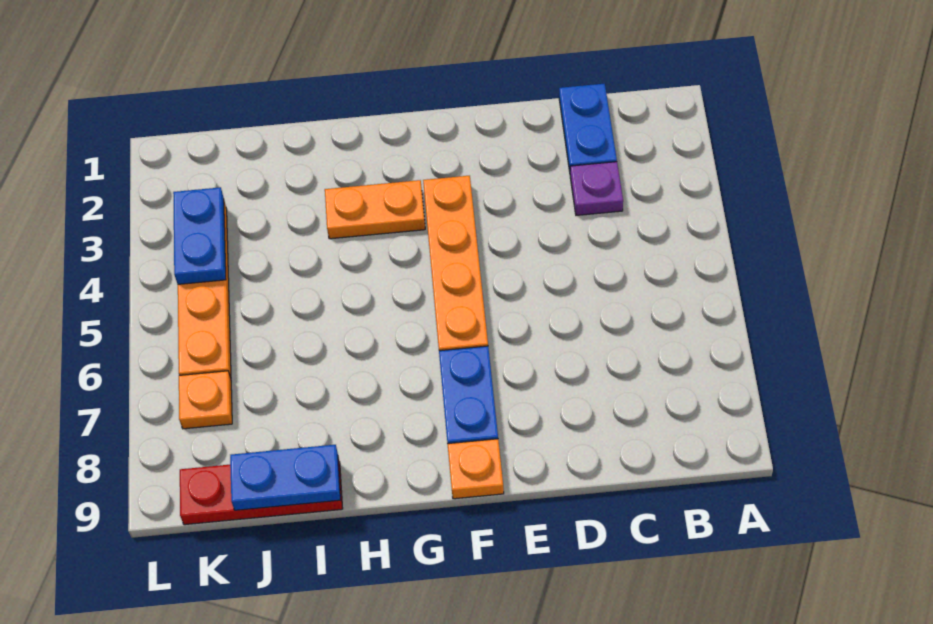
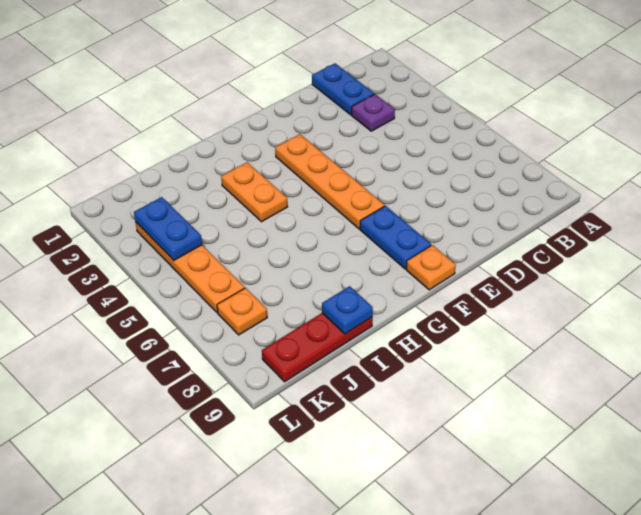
orange plate G3:H3 level 1 -> orange plate H3:H4 level 1
blue plate I9:J9 level 2 -> blue plate I9 level 2

